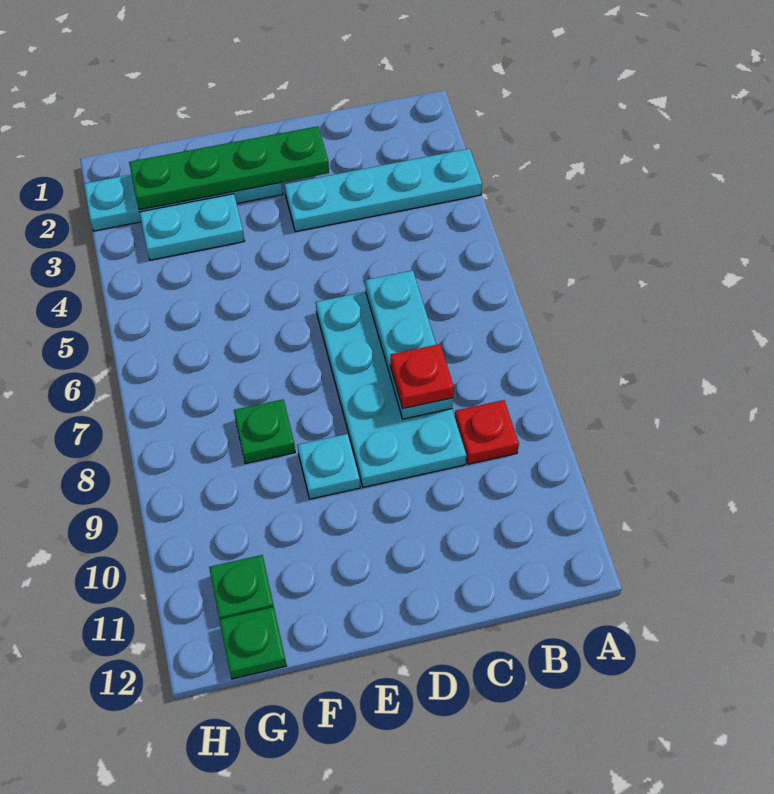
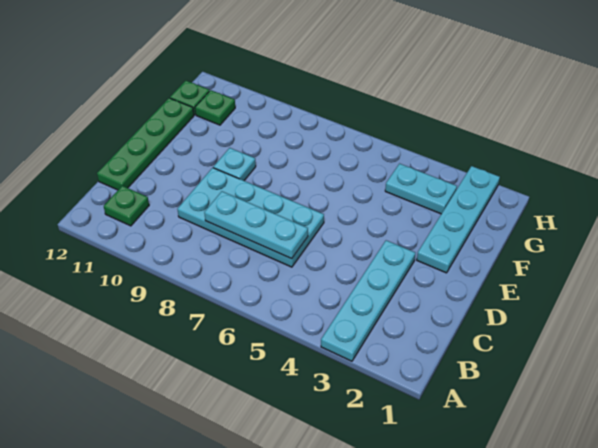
red plate B9 level 1 -> none
red plate C8 level 3 -> none
green plate D2:G2 level 2 -> green plate C12:F12 level 1
cyan plate F3:G3 level 1 -> cyan plate G3:G4 level 1
green plate F8 level 1 -> green plate B11 level 1

